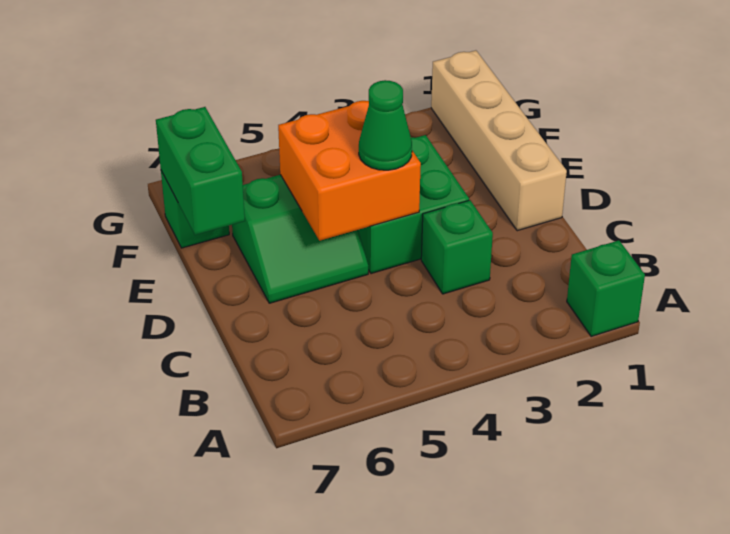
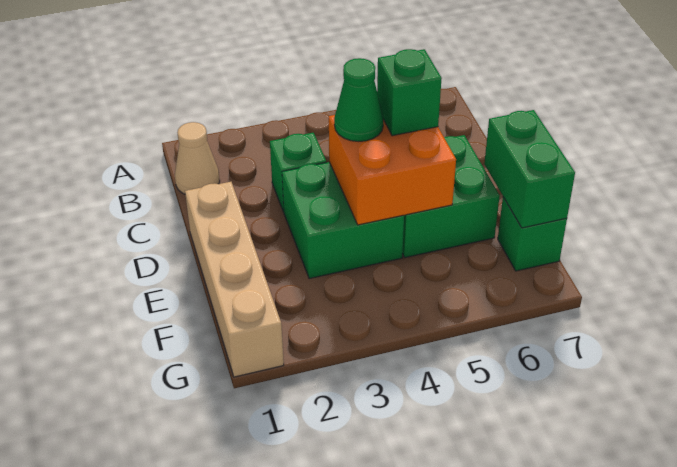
green brick A1 level 1 -> green brick D5 level 3
none -> tan cone B1 level 1
green slope D5:E6 level 1 top E -> green brick D5:E6 level 1

